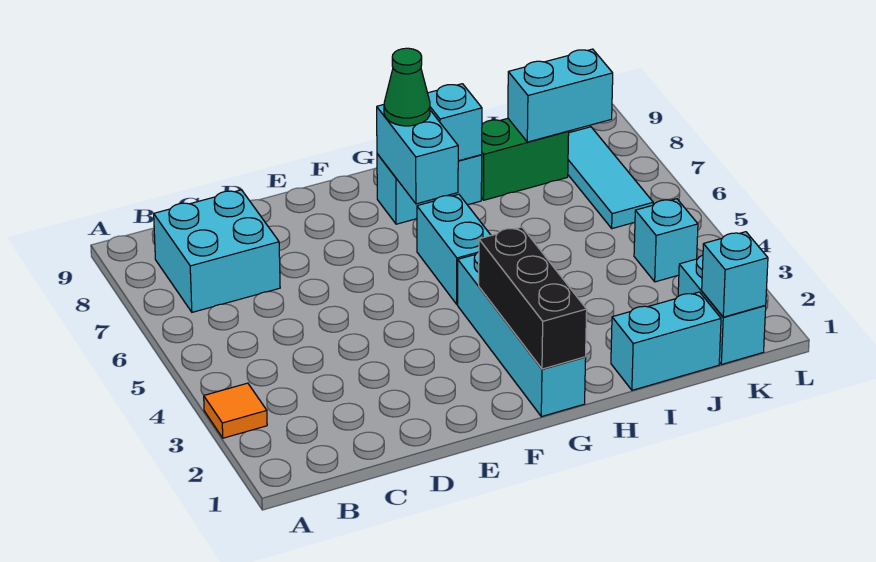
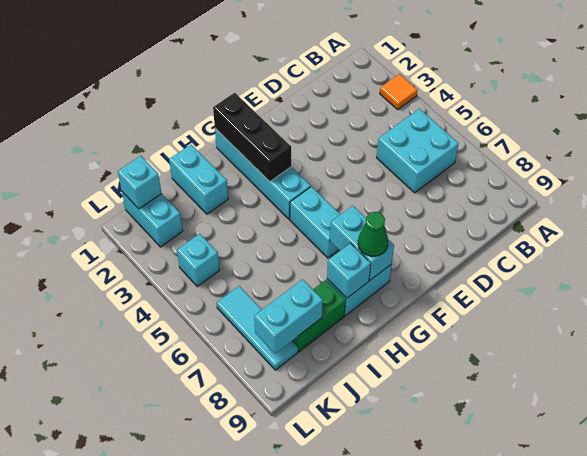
cyan brick B7:C8 level 1 -> cyan brick B5:C6 level 1
cyan brick I1:J1 level 1 -> cyan brick I1:I2 level 1

